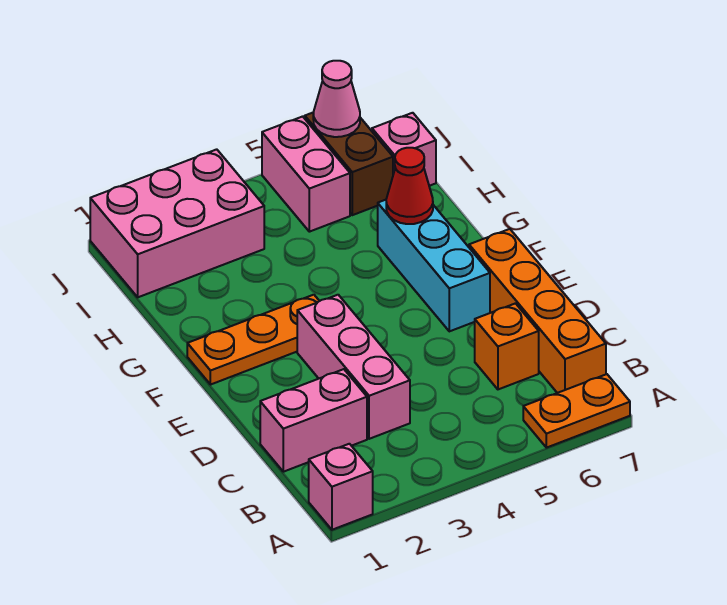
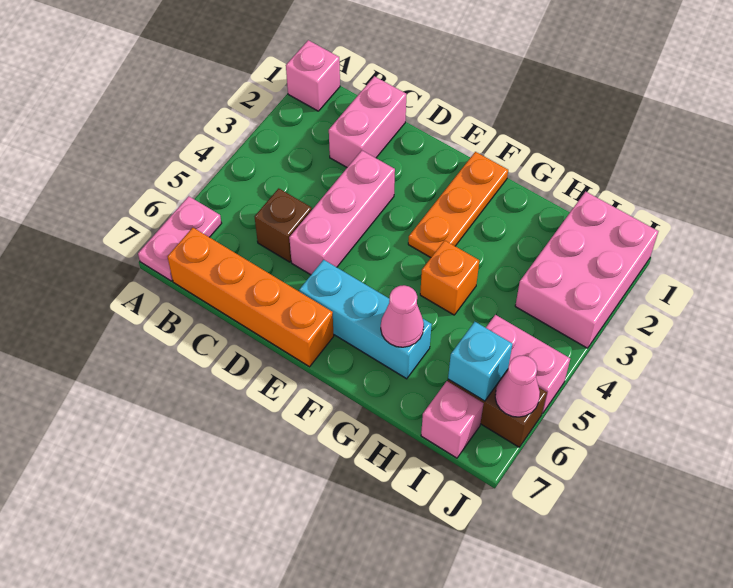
orange plate A6:A7 level 1 -> pink plate A6:A7 level 1
pink brick C3:E3 level 1 -> pink brick D3:D5 level 1
none -> brown brick C5 level 1
orange brick C6 level 1 -> orange brick G4 level 1
red cone G6 level 2 -> pink cone G6 level 2
none -> cyan brick I6 level 2

